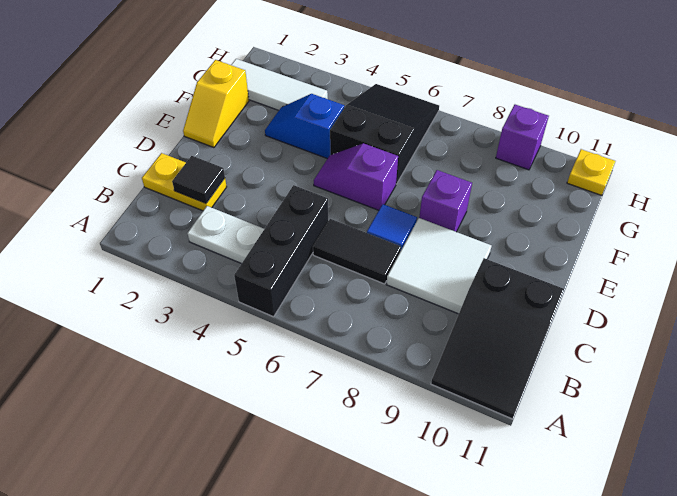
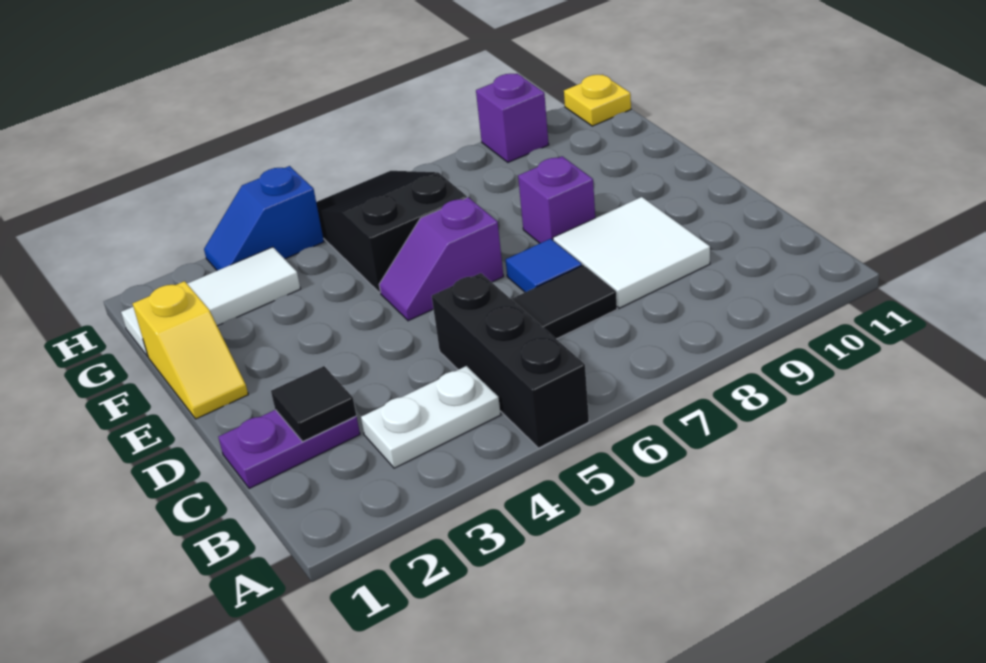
black slope A10:C11 level 1 top C -> none
yellow plate C1:C2 level 1 -> purple plate C1:C2 level 1
blue slope F3:F4 level 1 top 4 -> blue slope H3:H4 level 1 top 4

